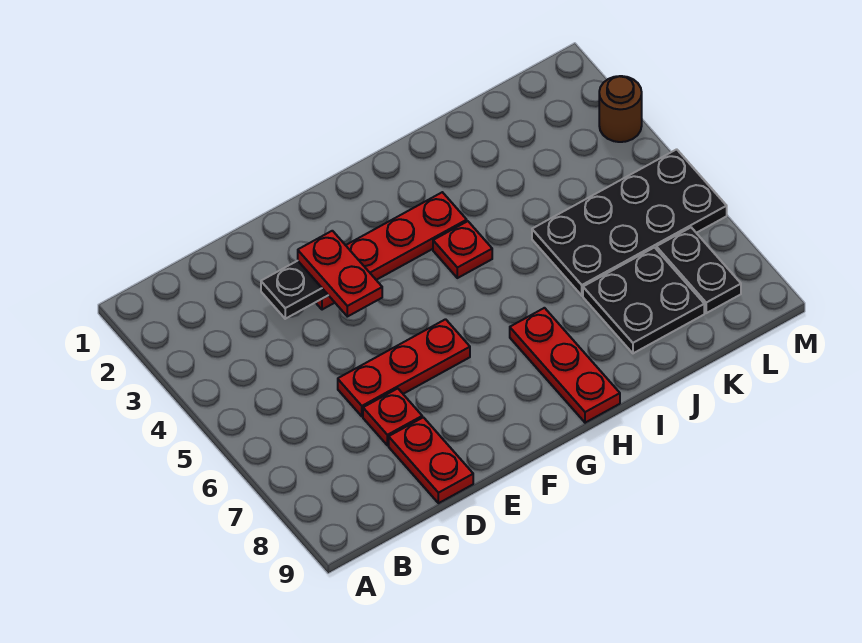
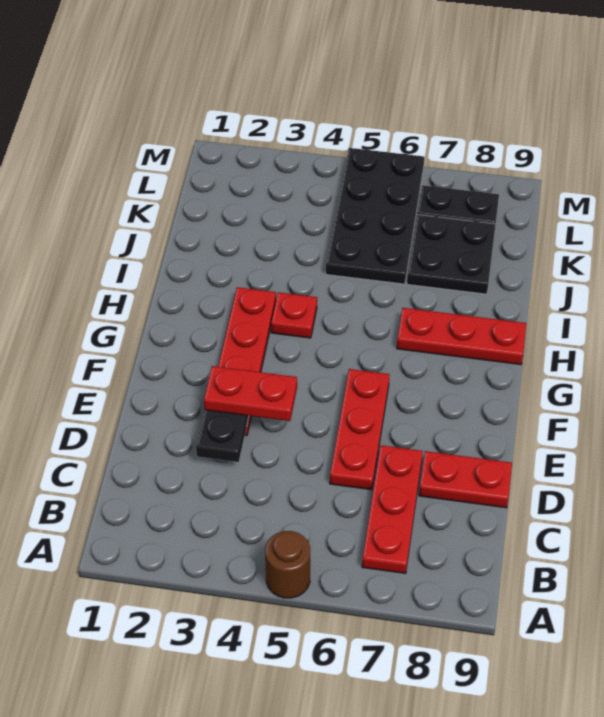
red plate D7 level 1 -> red plate B7:D7 level 1
brown round brick M3 level 1 -> brown round brick A5 level 1

